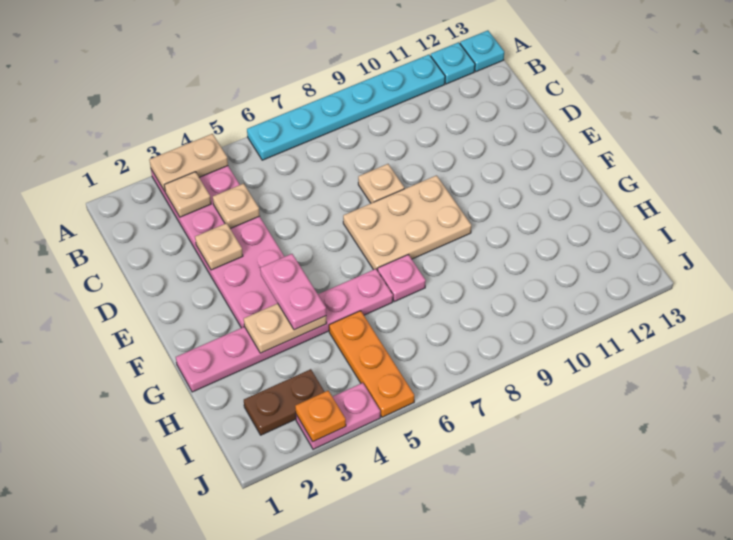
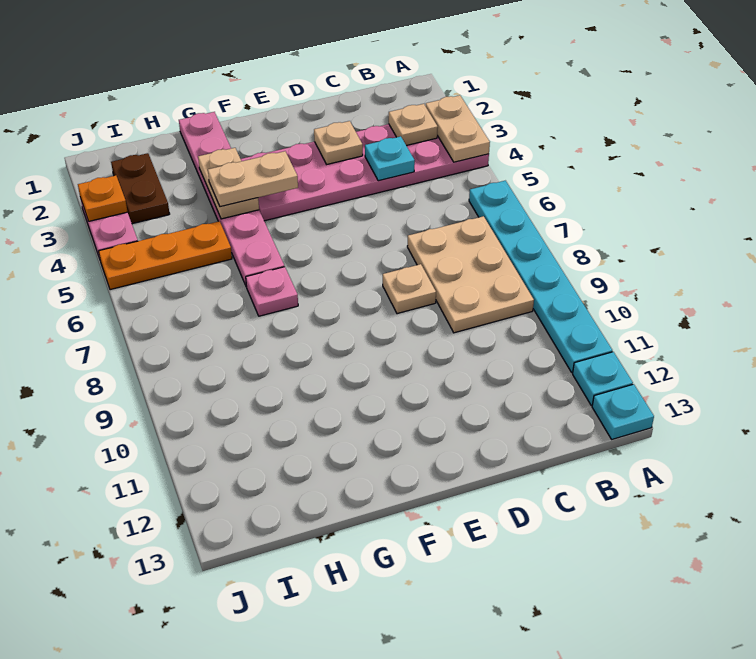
tan plate C4 level 2 -> cyan plate C4 level 2
tan plate E7:F9 level 1 -> tan plate B7:C9 level 1
pink plate F4:G4 level 3 -> tan plate F4:G4 level 3

